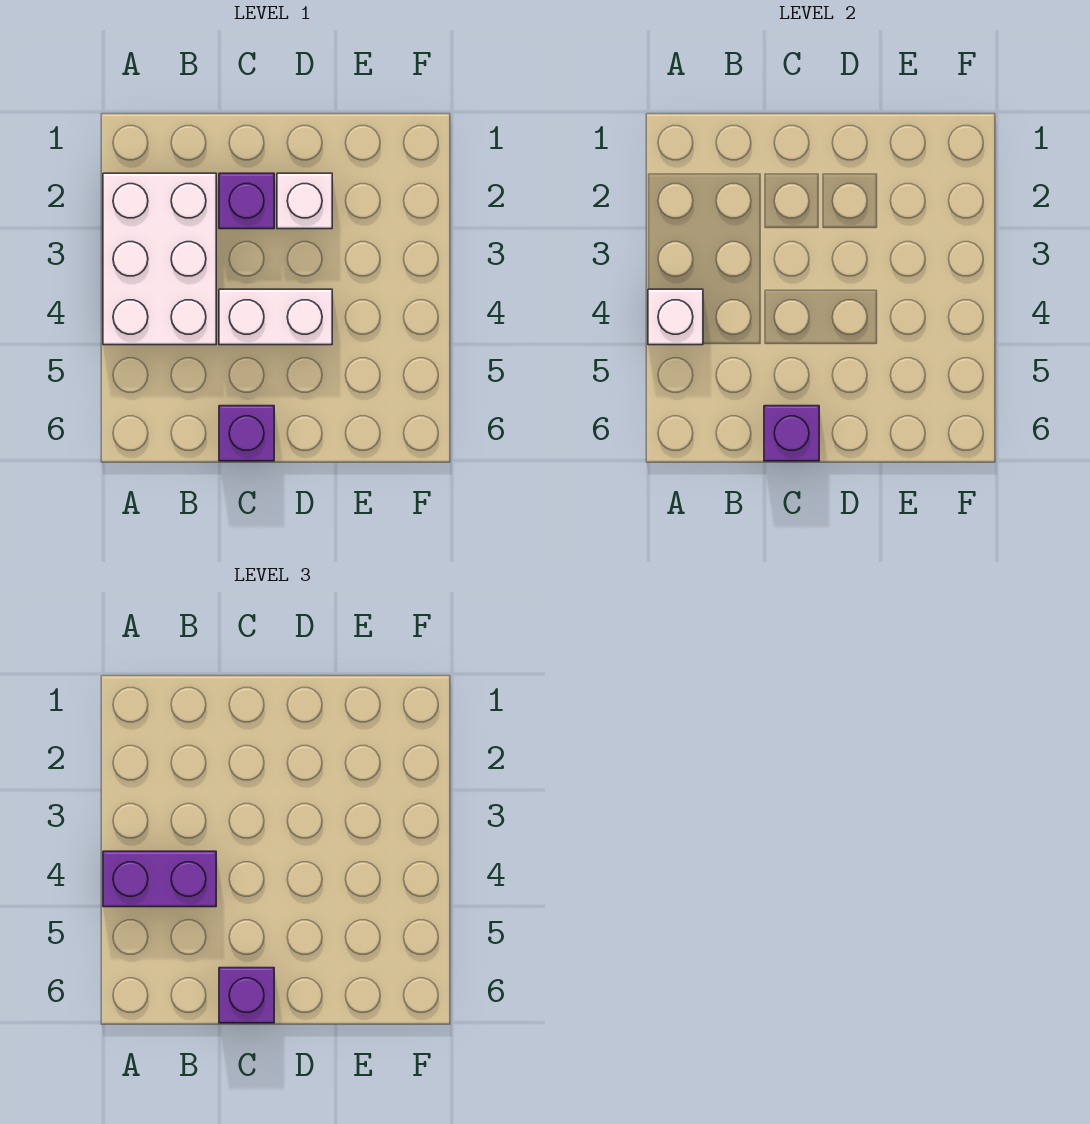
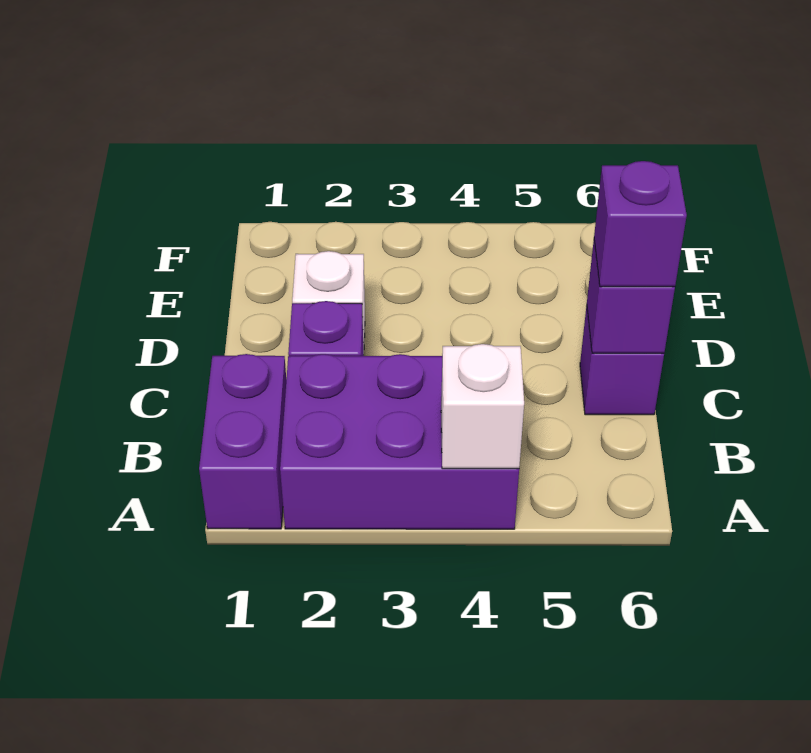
white brick A2:B4 level 1 -> purple brick A2:B4 level 1
purple brick A4:B4 level 3 -> purple brick A1:B1 level 1
white brick C4:D4 level 1 -> none

